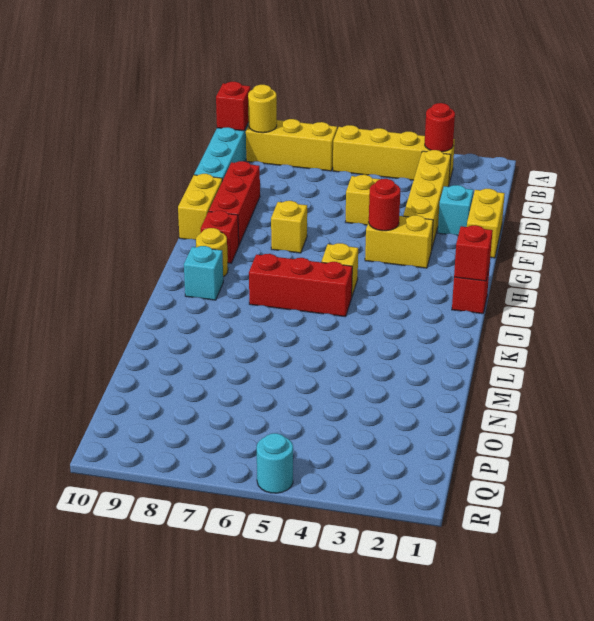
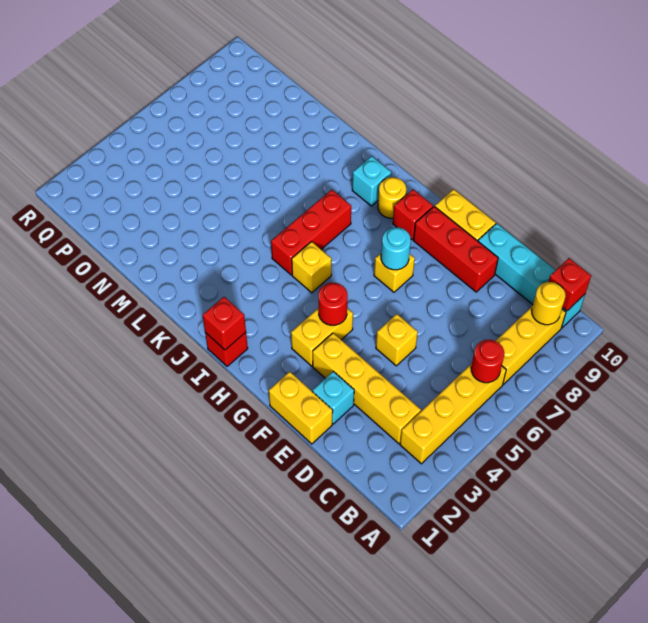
red round brick B3 level 2 -> red round brick B6 level 2
cyan round brick R5 level 1 -> cyan round brick G7 level 2

